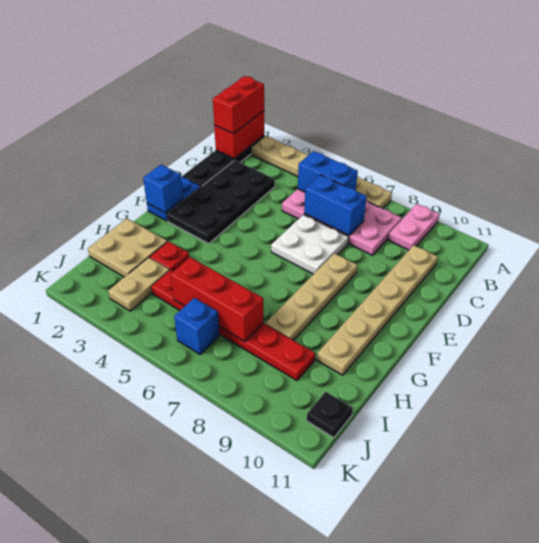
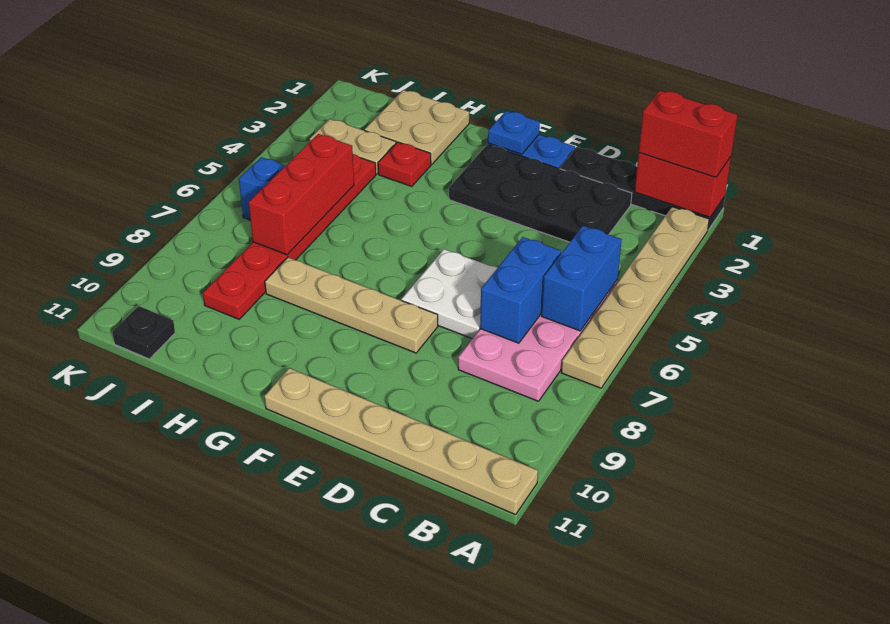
pink plate A9:B9 level 1 -> none
tan plate C10:H10 level 1 -> tan plate A11:F11 level 1
blue brick F1 level 2 -> blue plate F1 level 2

